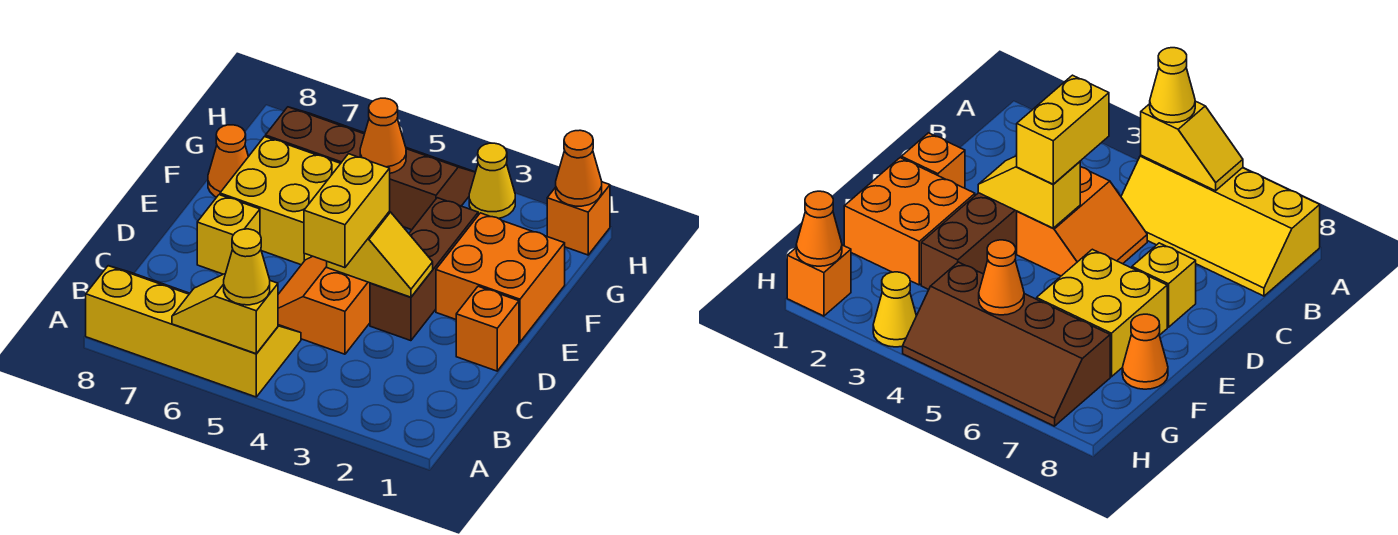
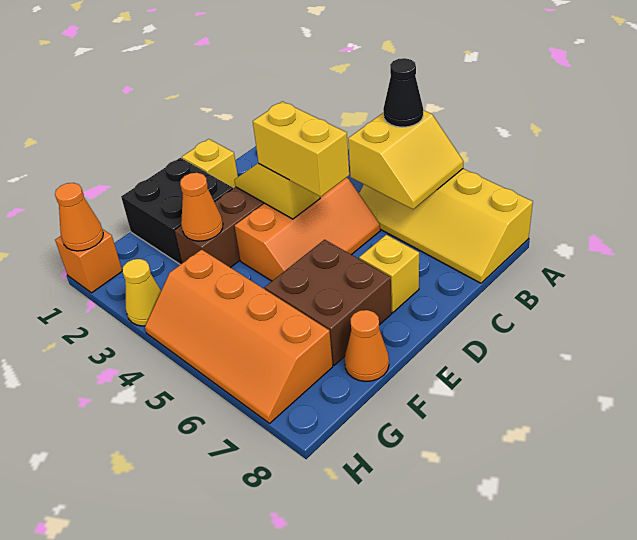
yellow slope A5:A6 level 2 top 5 -> yellow slope A5:B6 level 2 top 5
yellow cone A5 level 3 -> black cone A5 level 3
orange slope C4:D5 level 1 top 4 -> orange slope C4:E5 level 1 top 4
yellow brick C4:D4 level 3 -> yellow brick D4:D5 level 3
orange brick D1 level 1 -> yellow brick D1 level 1
orange brick E1:F2 level 1 -> black brick E1:F2 level 1
yellow brick E6:F7 level 1 -> brown brick E6:F7 level 1
brown slope G4:H7 level 1 top G -> orange slope G4:H7 level 1 top G
orange cone G5 level 2 -> orange cone F3 level 2

